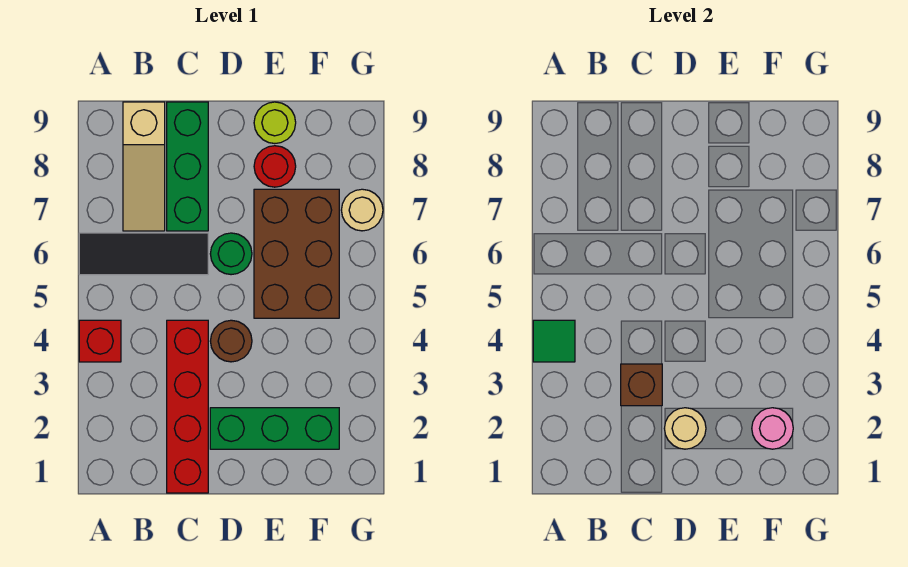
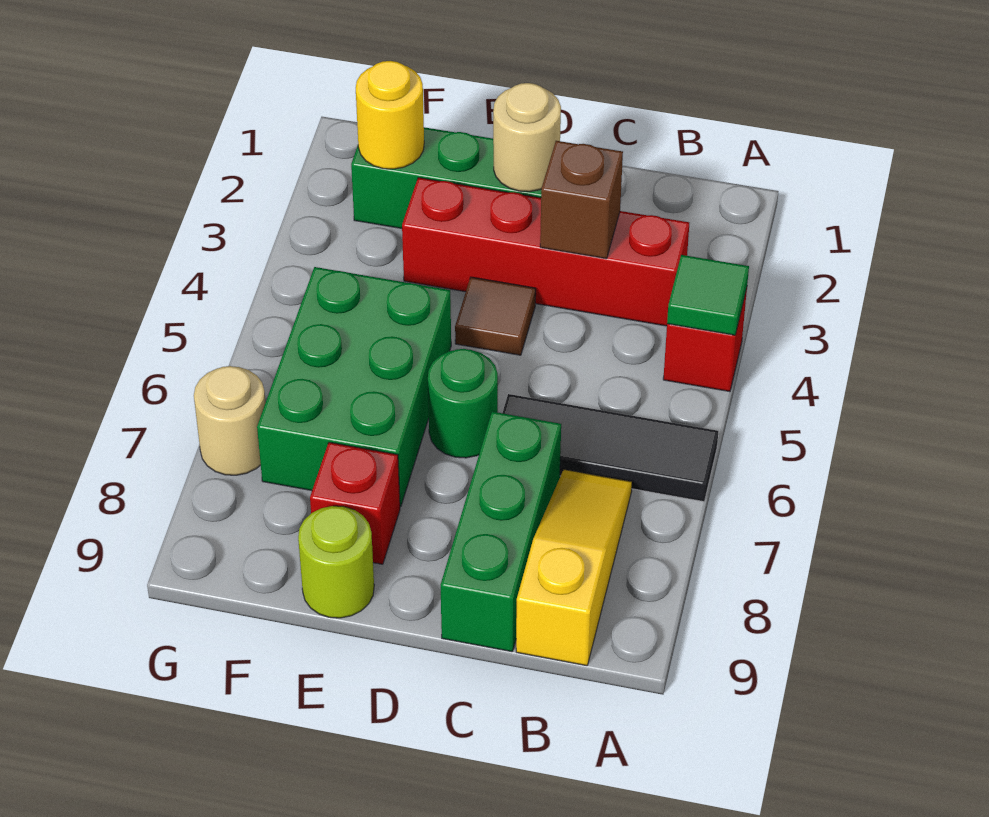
tan slope B7:B9 level 1 top 9 -> yellow slope B7:B9 level 1 top 9
red brick C1:C4 level 1 -> red brick B3:E3 level 1
brown round brick D4 level 1 -> brown tile D4 level 1
brown brick E5:F7 level 1 -> green brick E5:F7 level 1
red round brick E8 level 1 -> red brick E8 level 1
pink round brick F2 level 2 -> yellow round brick F2 level 2

